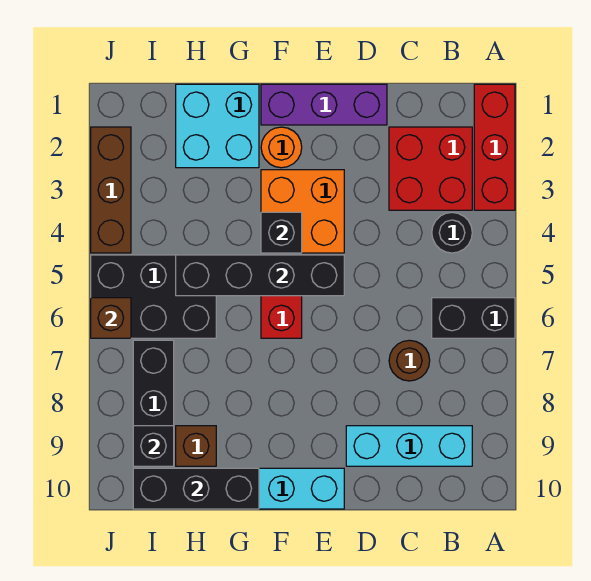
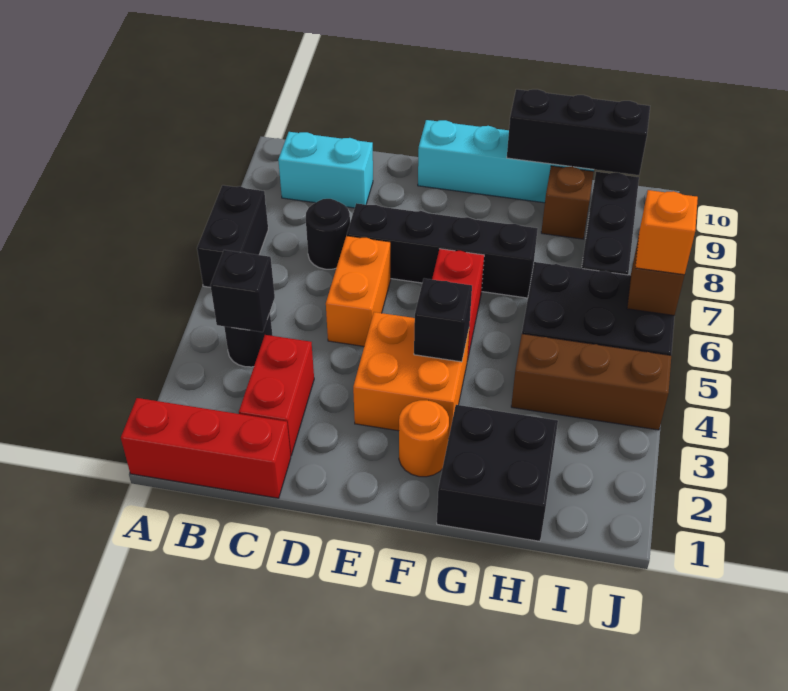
red brick A1:A3 level 1 -> red brick A1:C1 level 1
black brick A6:B6 level 1 -> black brick A6:A7 level 1
red brick B2:C3 level 1 -> red brick C2:C3 level 1
cyan brick B9:D9 level 1 -> cyan brick B9:C9 level 1
brown round brick C7 level 1 -> black round brick C7 level 1
purple brick D1:F1 level 1 -> none
none -> orange brick D5:D6 level 1
black brick E5:H5 level 2 -> black brick D7:G7 level 1
cyan brick G1:H2 level 1 -> black brick G1:H2 level 1
black brick I9 level 2 -> black brick B4 level 2
brown brick J2:J4 level 1 -> brown brick H4:J4 level 1
none -> orange brick J6 level 3

